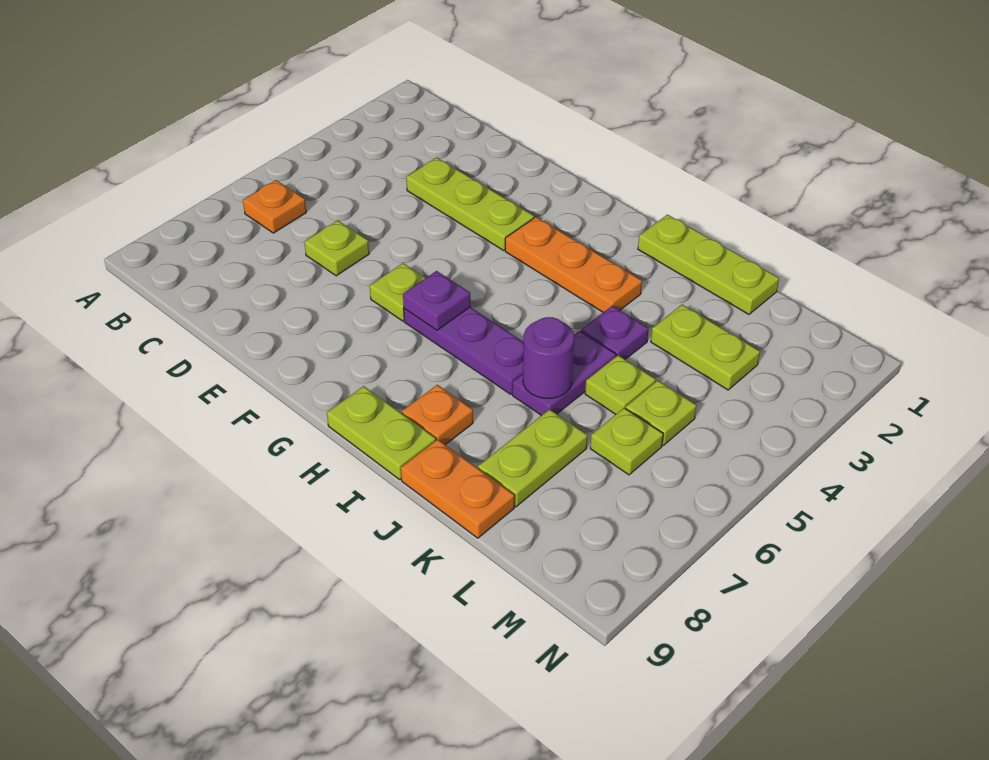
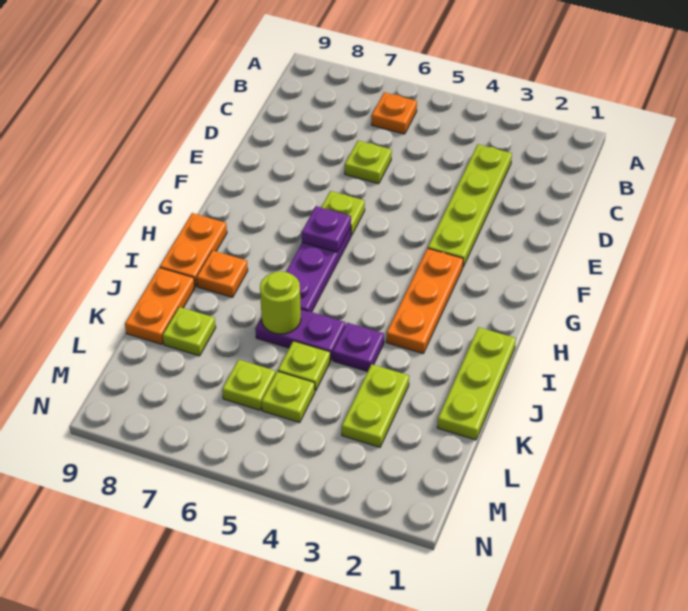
lime plate D3:F3 level 1 -> lime plate C3:F3 level 1
lime plate H9:I9 level 1 -> orange plate H9:I9 level 1
purple round brick J6 level 2 -> lime round brick J6 level 2
lime plate K7:K8 level 1 -> lime plate K8 level 1

